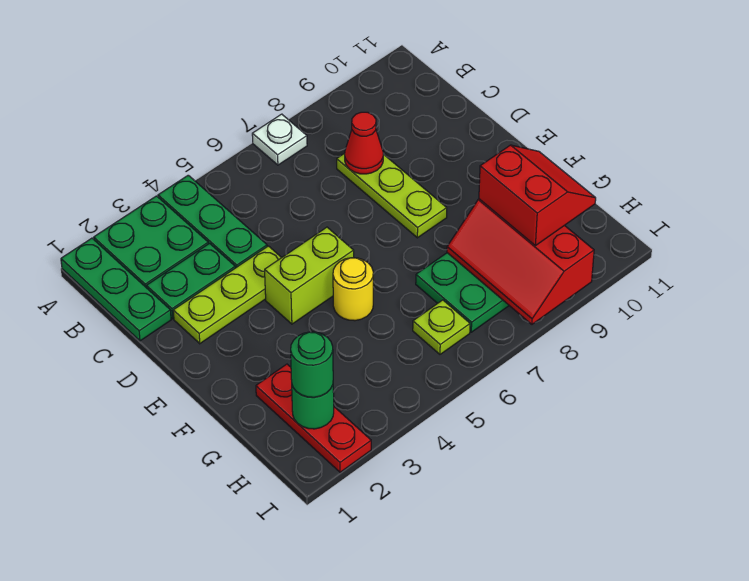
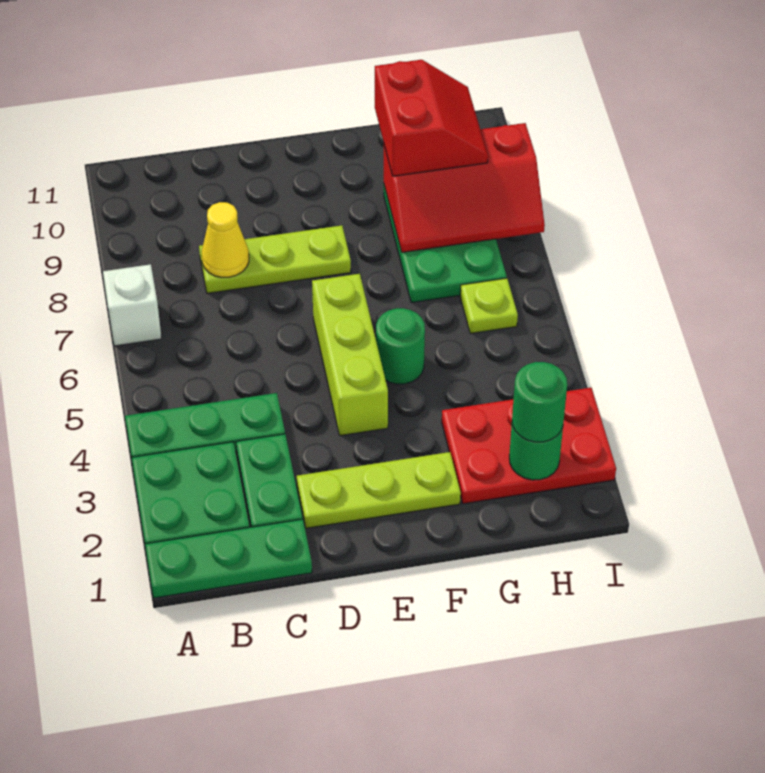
white plate A7 level 1 -> white brick A7 level 1
red cone C8 level 2 -> yellow cone C8 level 2
lime plate D2:D4 level 1 -> lime plate D2:F2 level 1
lime brick E4:E5 level 1 -> lime brick E4:E6 level 1
yellow round brick F5 level 1 -> green round brick F5 level 1
red plate G2:I2 level 1 -> red plate G2:I3 level 1
red slope G9:H10 level 3 top 9 -> red slope G9:H10 level 3 top G

